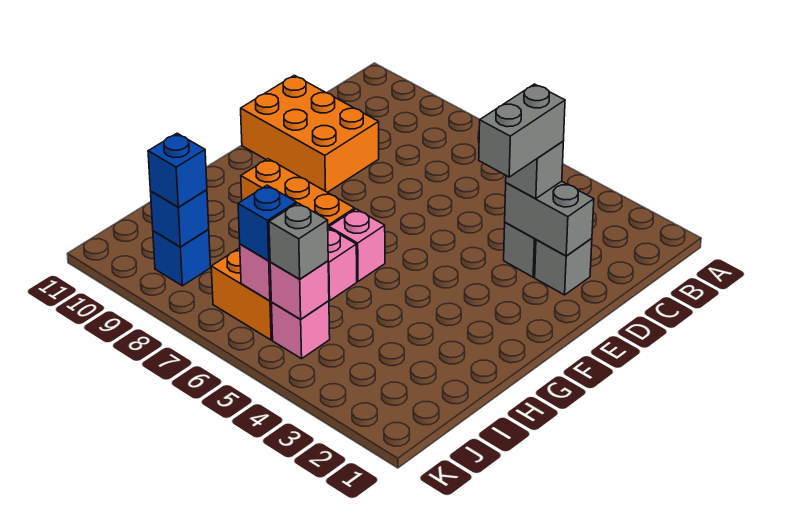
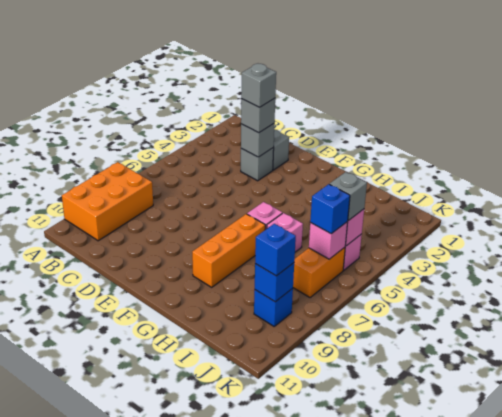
grey brick D2:D3 level 2 -> grey brick D3 level 2
grey brick D3:E3 level 4 -> grey brick D3 level 4
orange brick D9:E11 level 1 -> orange brick A8:B10 level 1

